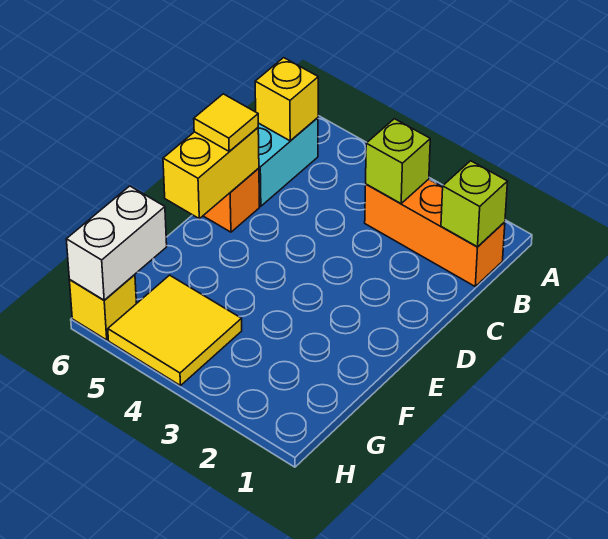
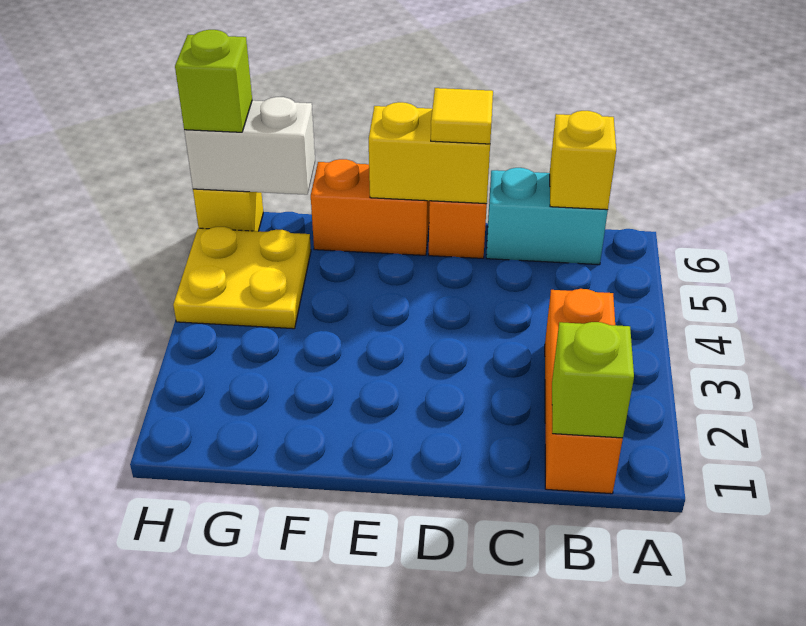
lime brick B3 level 2 -> lime brick H6 level 3
none -> orange brick E6:F6 level 1
yellow tile G4:H5 level 1 -> yellow plate G4:H5 level 1

